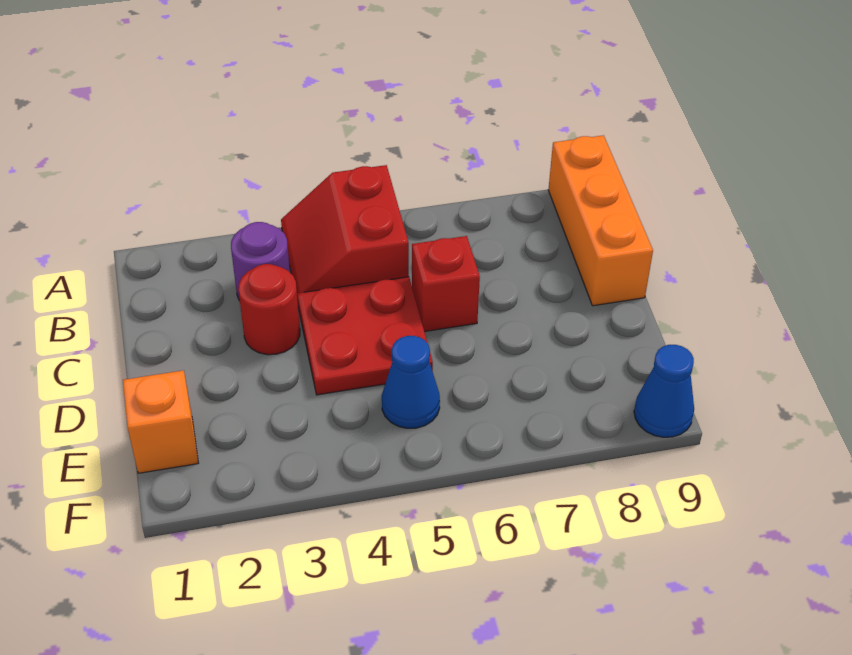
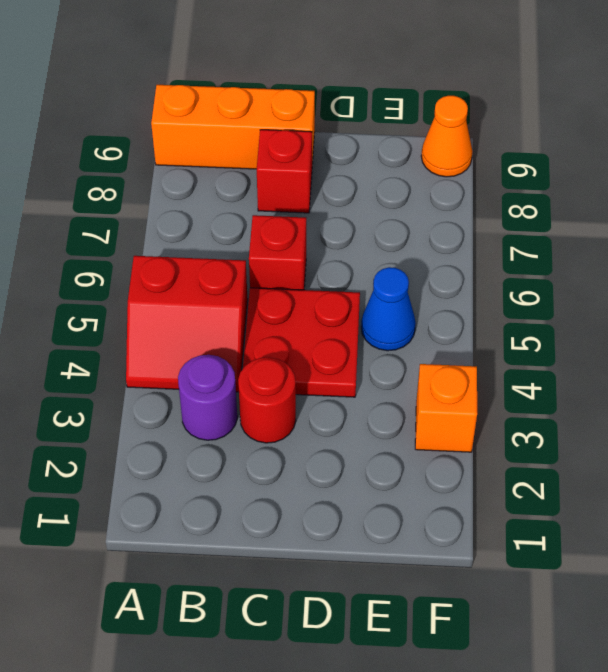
none -> red brick C8 level 1
orange brick E1 level 1 -> orange brick F3 level 1
blue cone F9 level 1 -> orange cone F9 level 1

